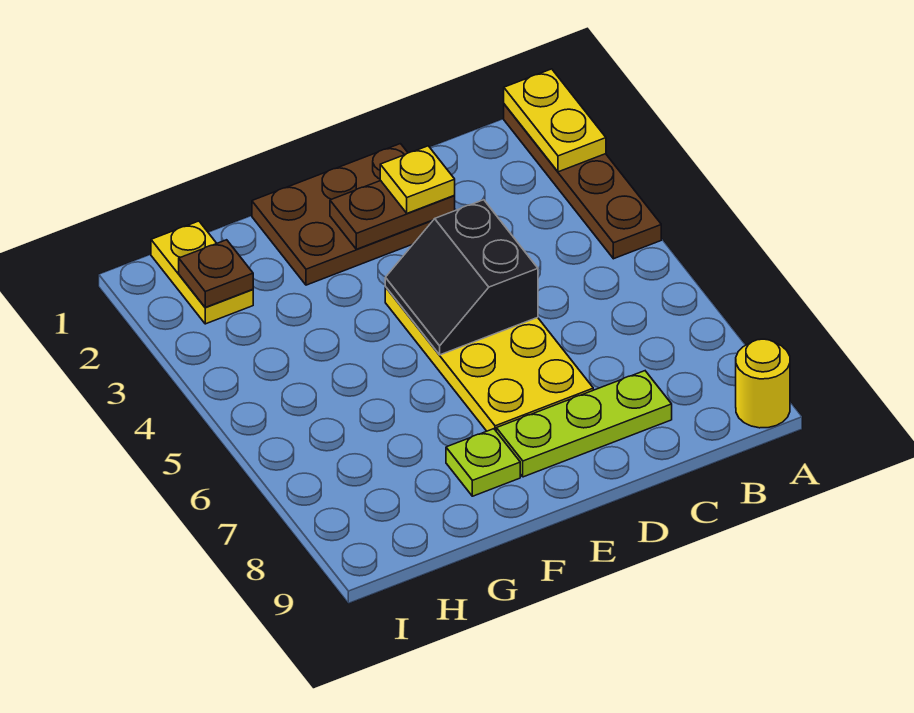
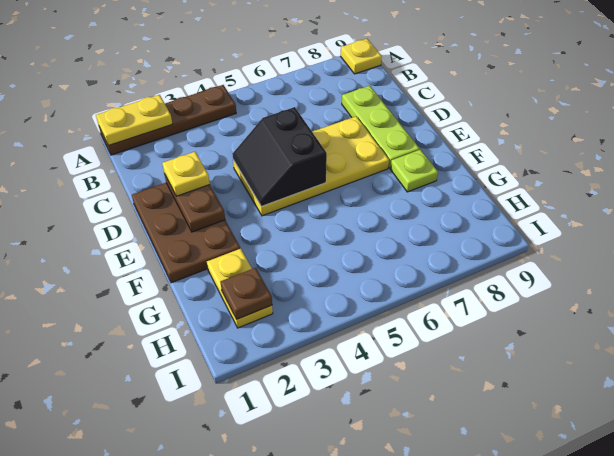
yellow round brick A9 level 1 -> yellow plate A9 level 1
black slope D4:E5 level 2 top D -> black slope D4:E5 level 2 top 5
yellow plate H1:H2 level 1 -> yellow plate G2:H2 level 1

